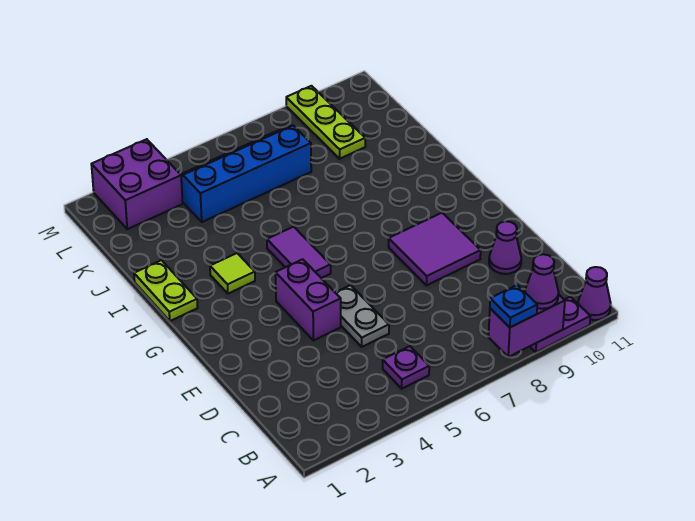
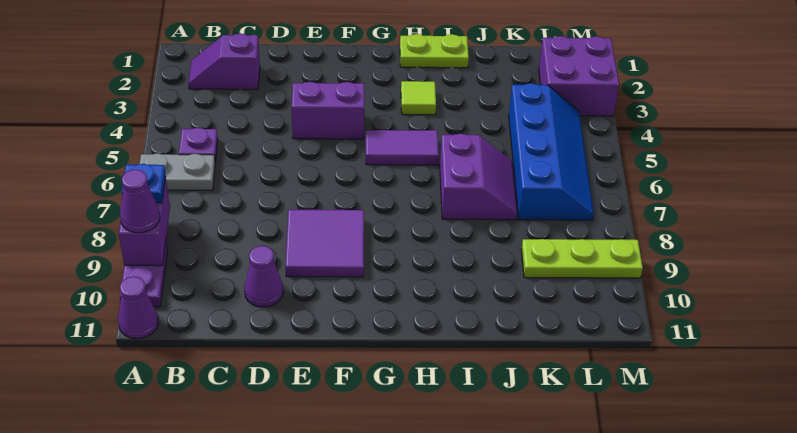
none -> purple slope B2:C2 level 1 top C
grey plate D5:E5 level 1 -> grey plate A6:B6 level 1
none -> purple slope I6:J7 level 1 top I

